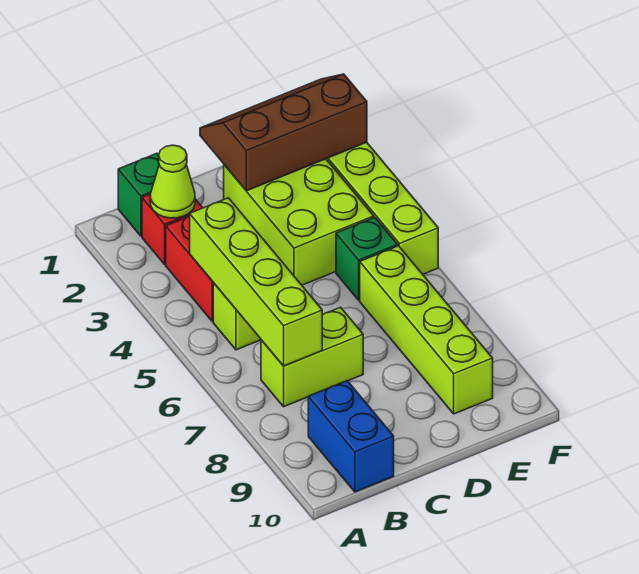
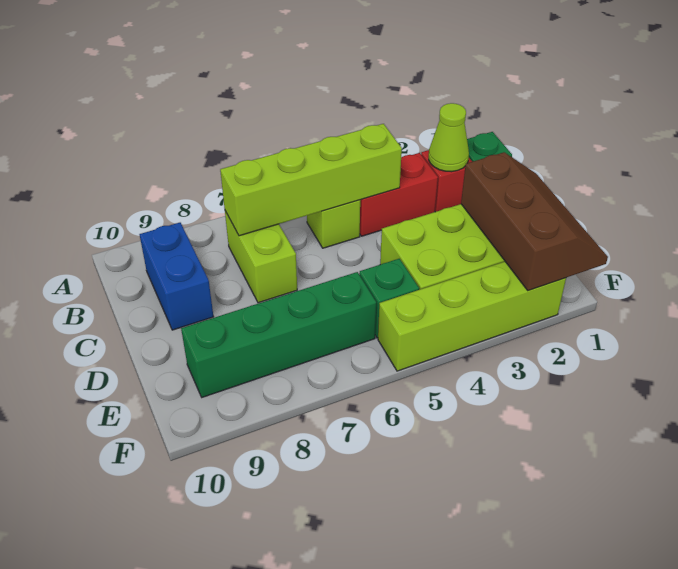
blue brick B9:B10 level 1 -> blue brick B9:C9 level 1
lime brick E6:E9 level 1 -> green brick E6:E9 level 1

